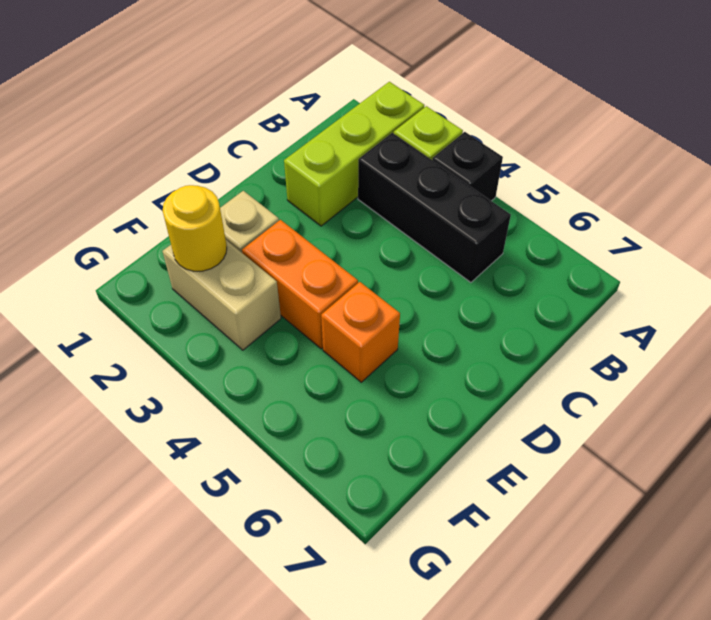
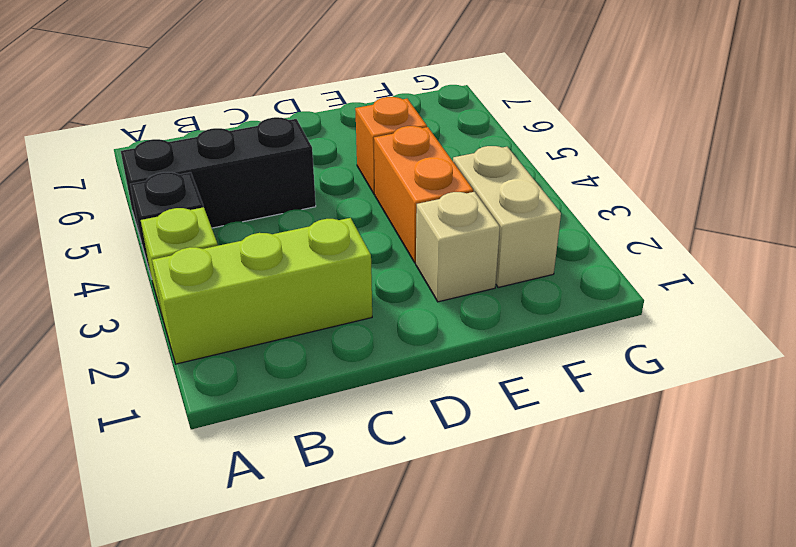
black brick B3:B5 level 1 -> black brick A5:C5 level 1
yellow round brick F2 level 2 -> none

